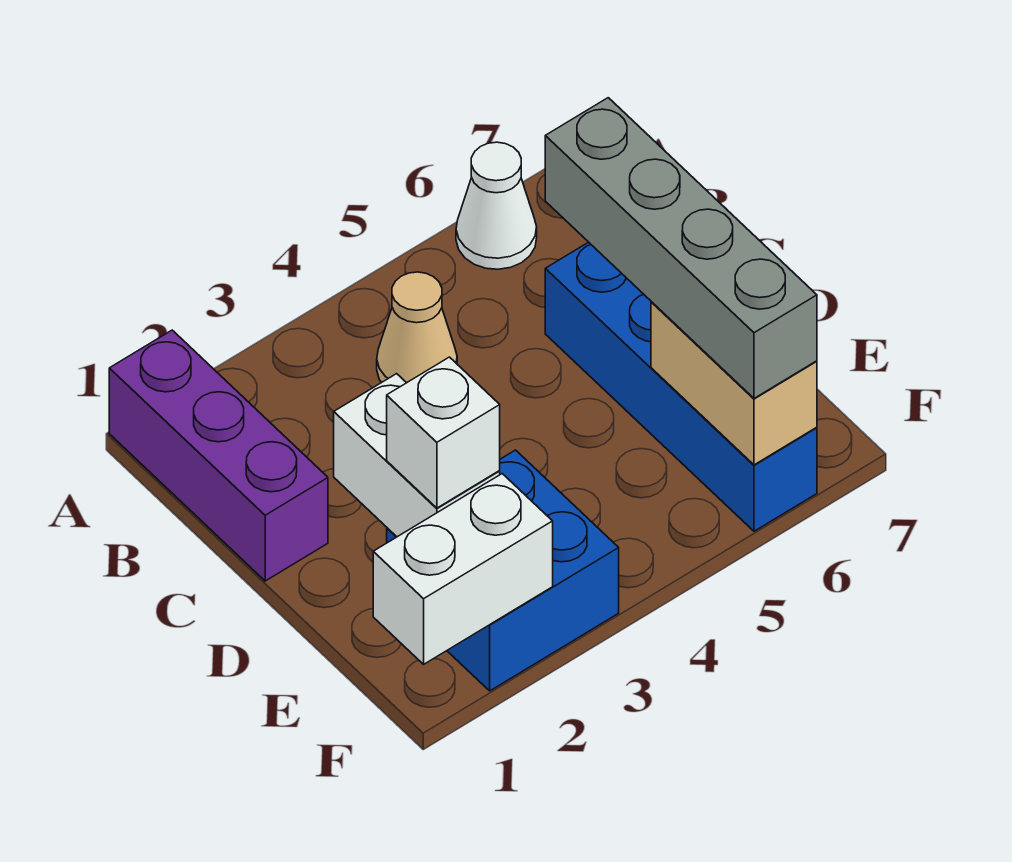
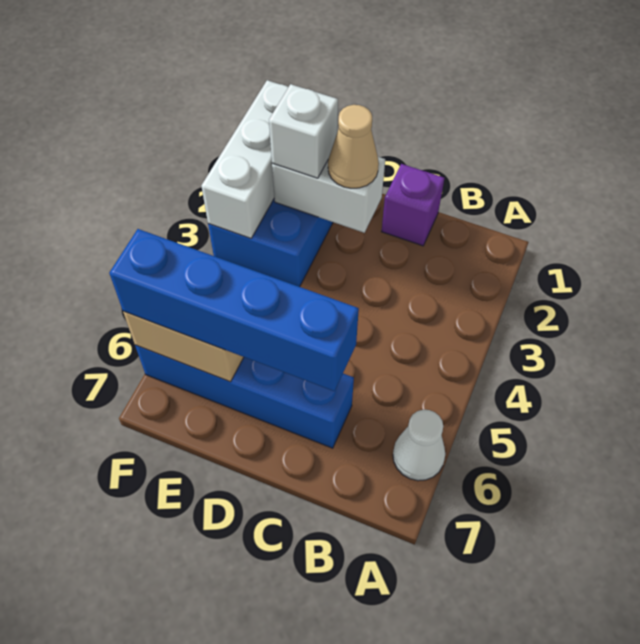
purple brick A1:C1 level 1 -> purple brick C1 level 1
tan cone B4 level 1 -> tan cone D2 level 3
grey brick C6:F6 level 3 -> blue brick C6:F6 level 3
white brick F1:F2 level 2 -> white brick F1:F3 level 2

